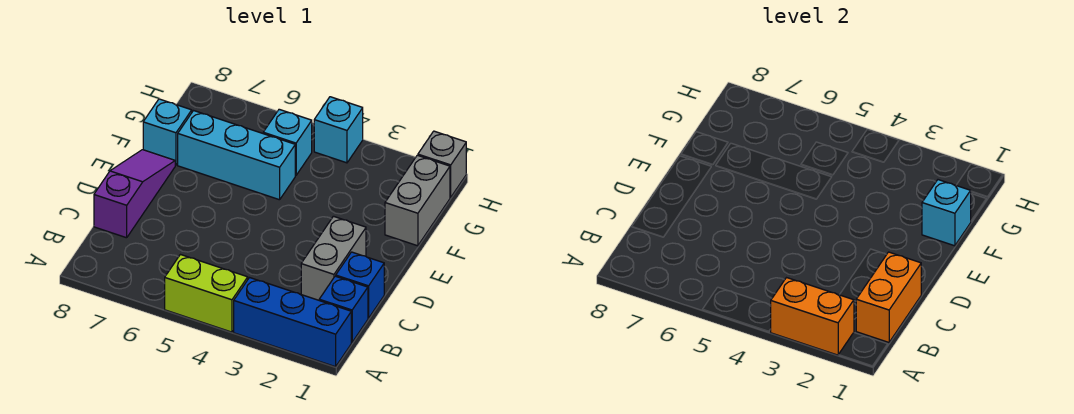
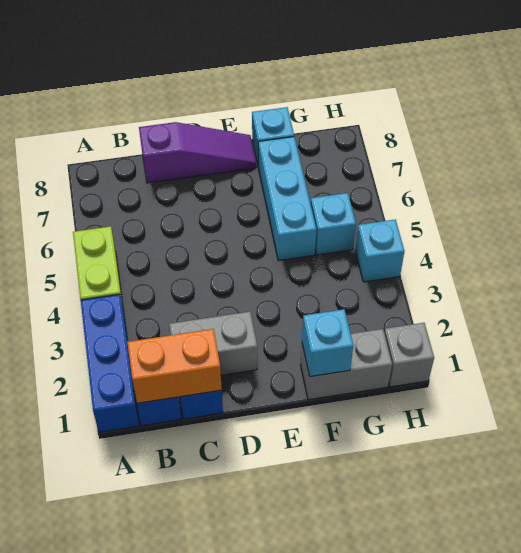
orange brick A2:A3 level 2 -> none

